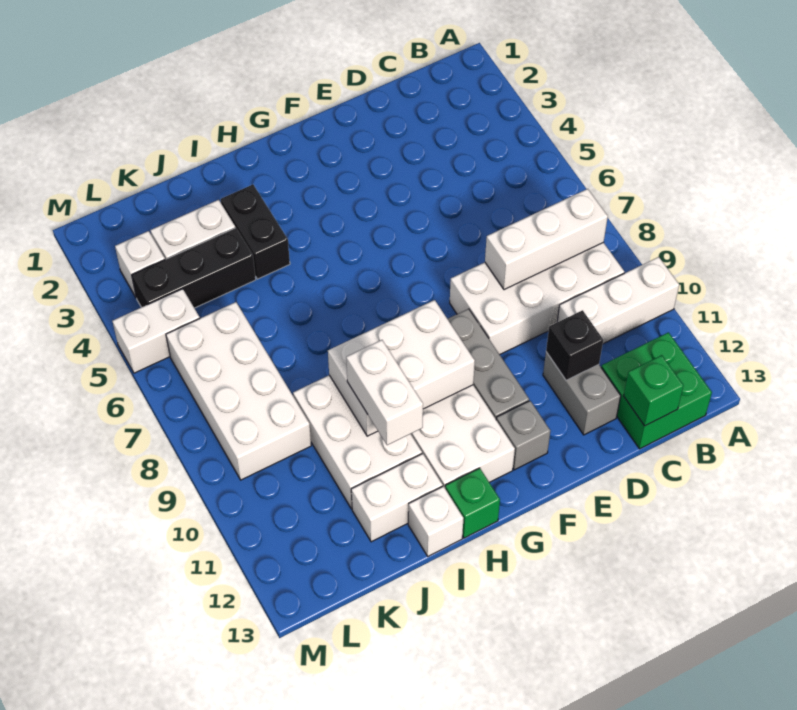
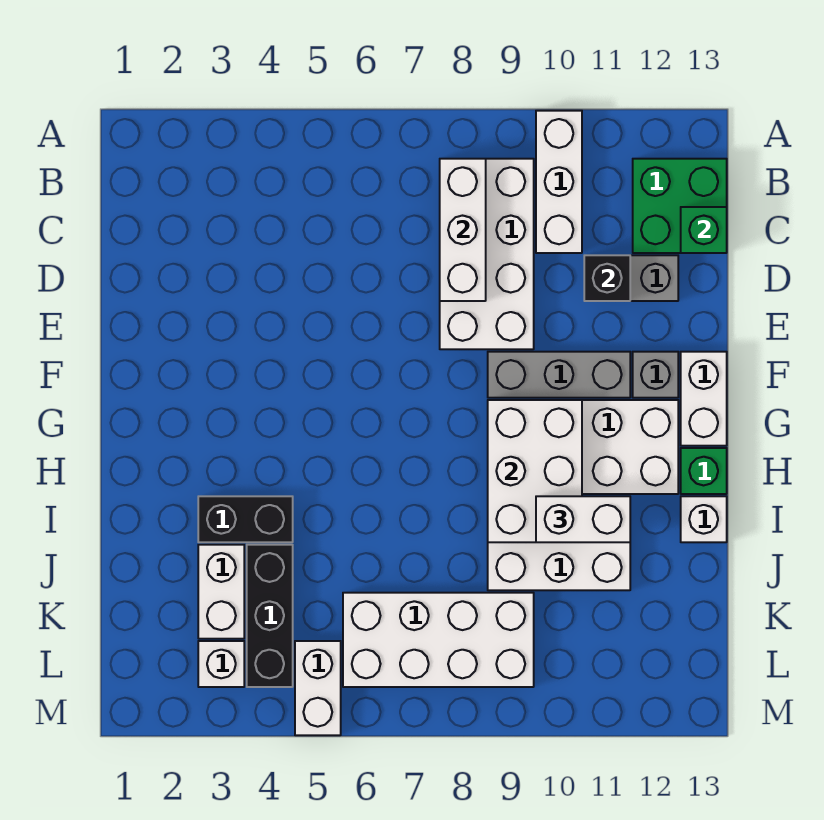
white brick I12:J12 level 1 -> white brick F13:G13 level 1

